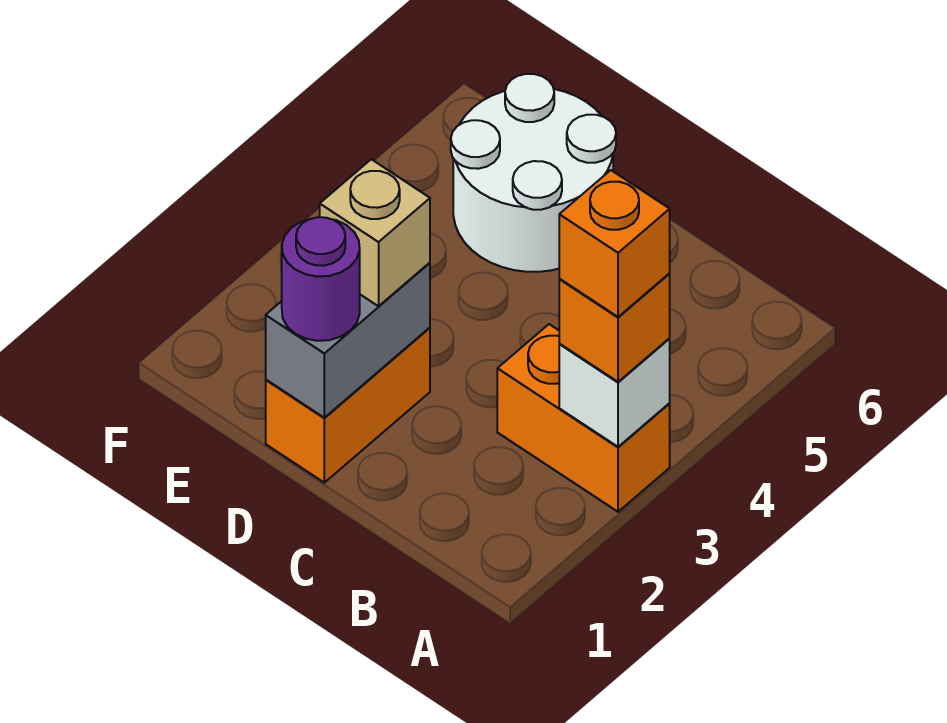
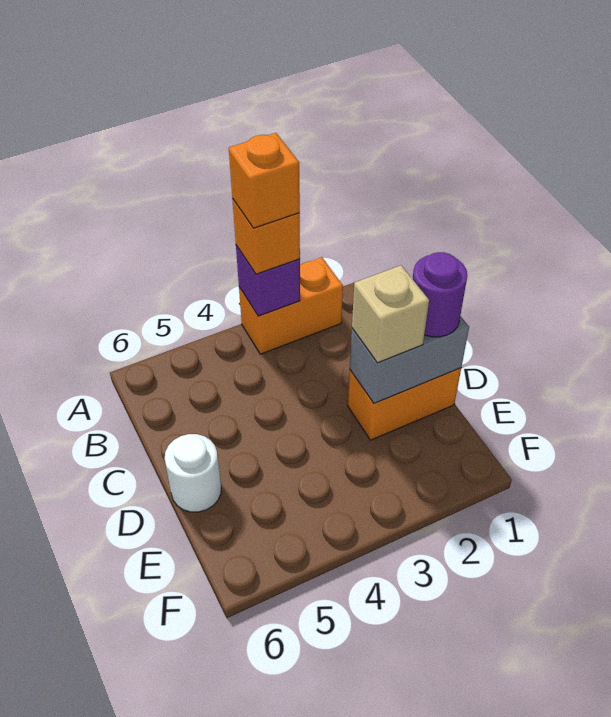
orange brick A3:B3 level 1 -> orange brick A2:A3 level 1
white brick A3 level 2 -> purple brick A3 level 2
white round brick D5:E6 level 1 -> white round brick D6 level 1

